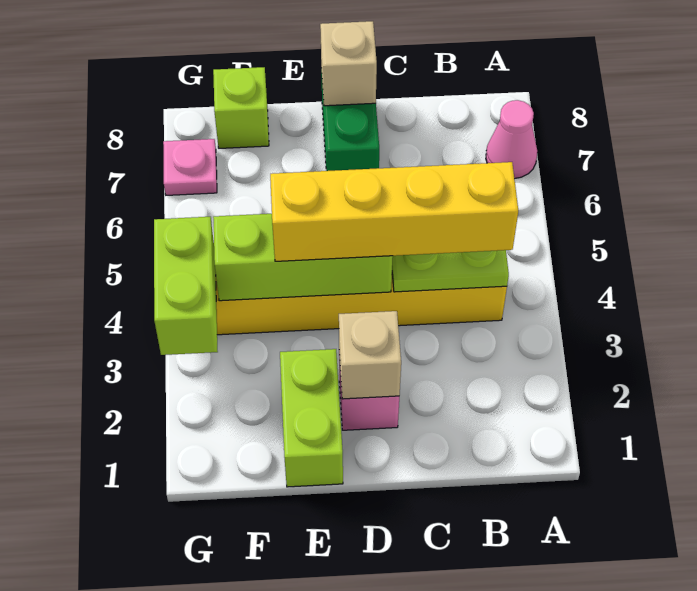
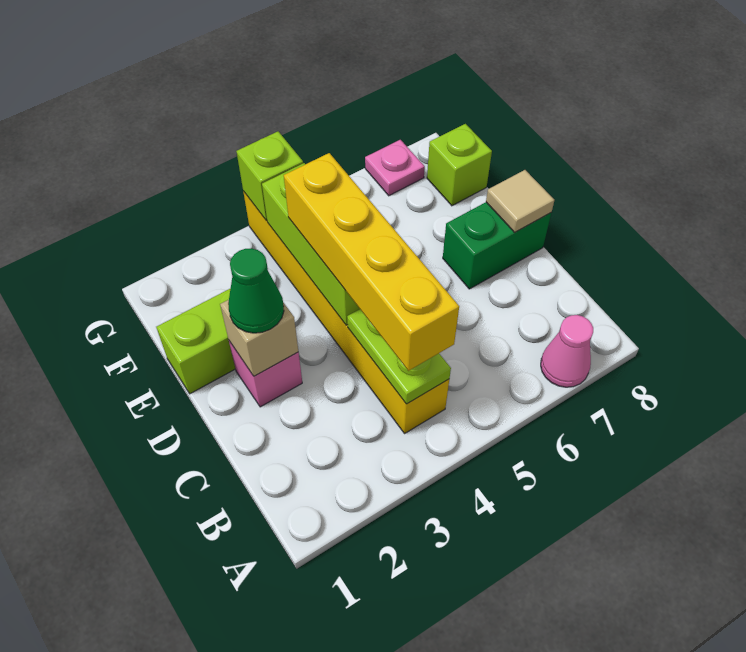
none -> green cone D2 level 3
tan brick D8 level 2 -> tan tile D8 level 2
lime brick G3:G4 level 2 -> lime brick G4 level 2

